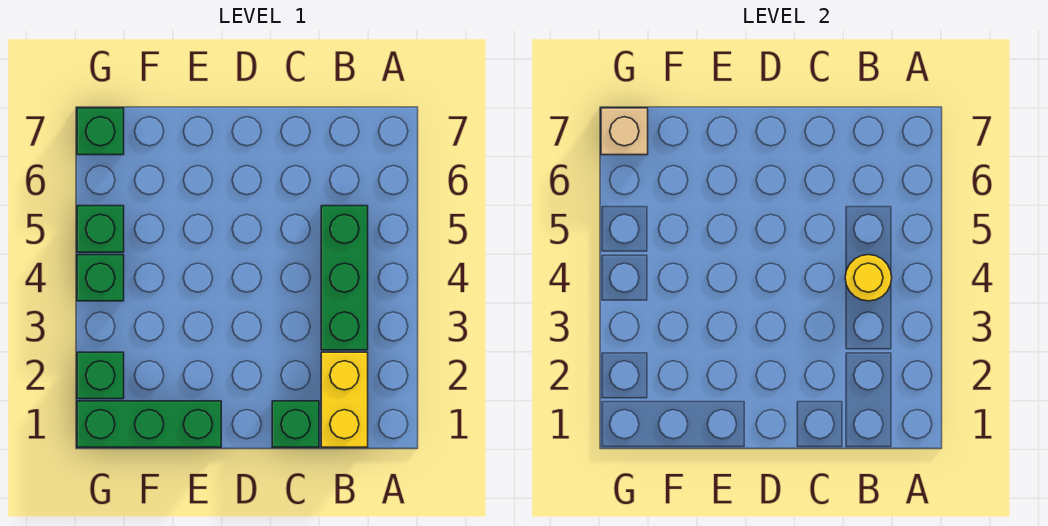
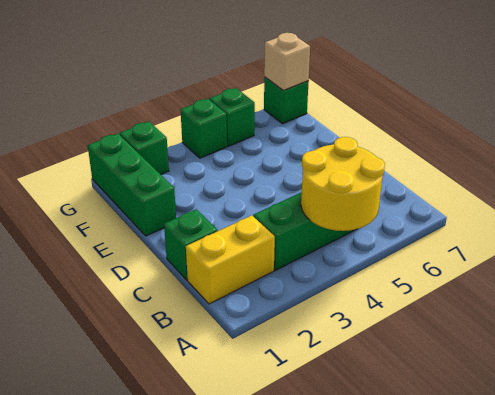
yellow round brick B4 level 2 -> yellow round brick A4:B5 level 2

